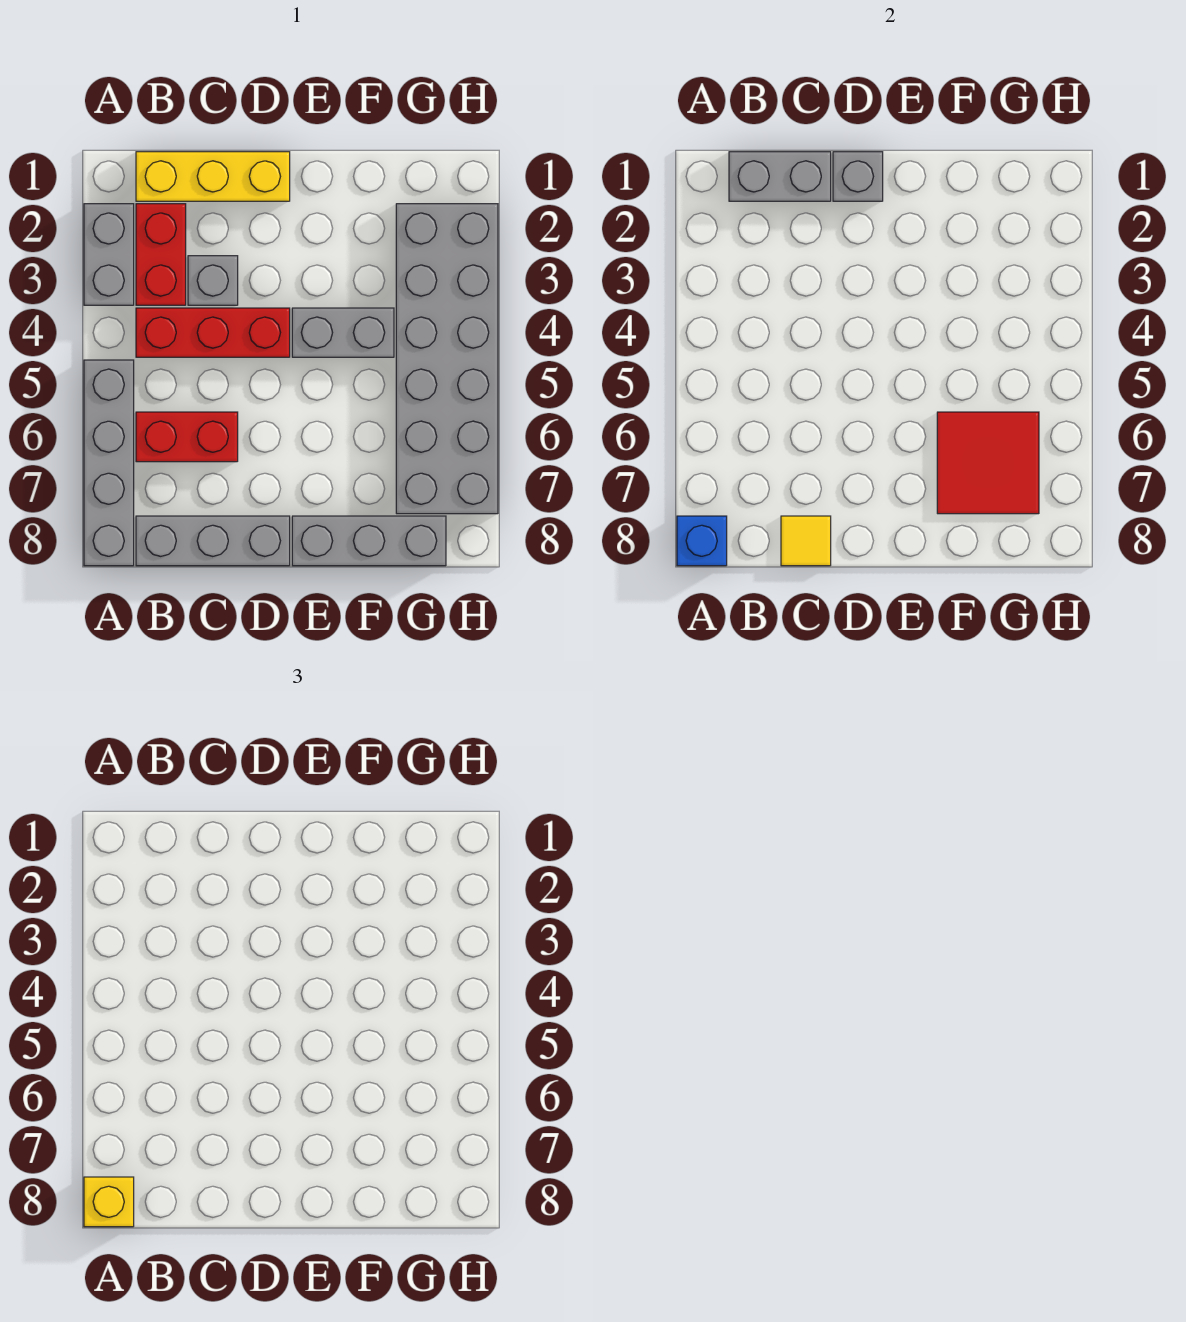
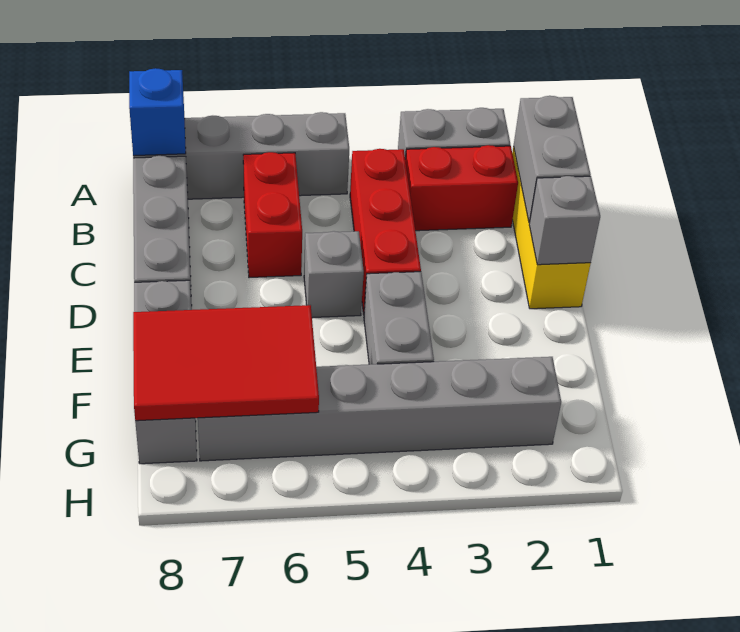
yellow brick A8 level 3 -> none
grey brick C3 level 1 -> grey brick D5 level 1
yellow tile C8 level 2 -> none
red tile F6:G7 level 2 -> red tile F6:G8 level 2
grey brick G2:H7 level 1 -> grey brick G2:G7 level 1

